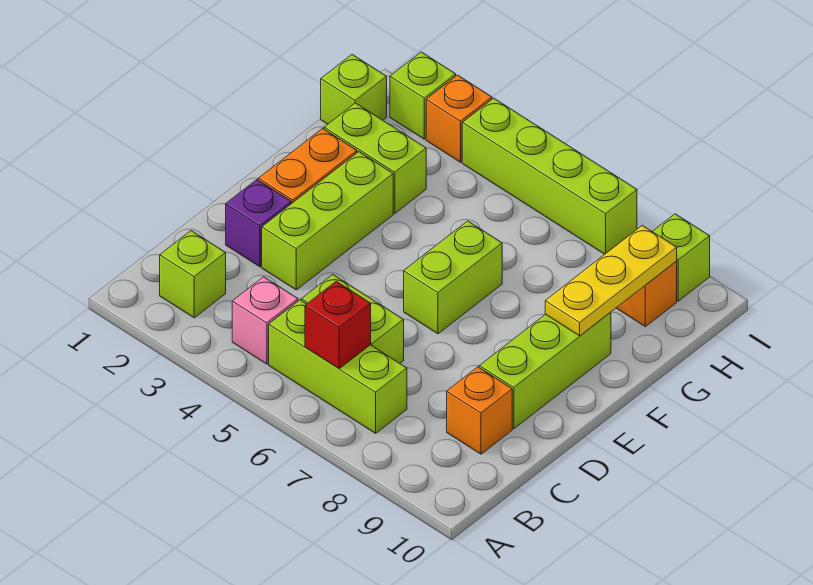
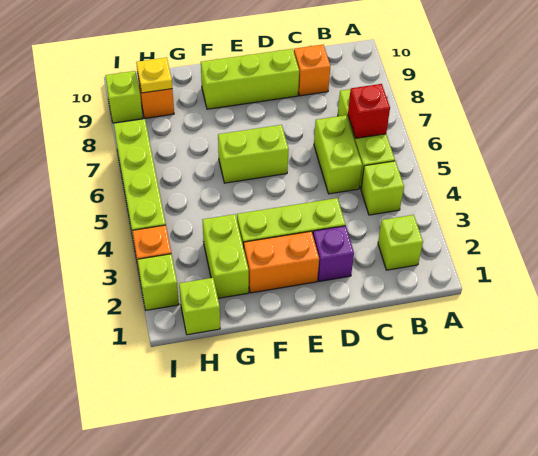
pink brick B4 level 1 -> lime brick B4 level 1
yellow plate F9:H9 level 2 -> yellow plate H9 level 2

